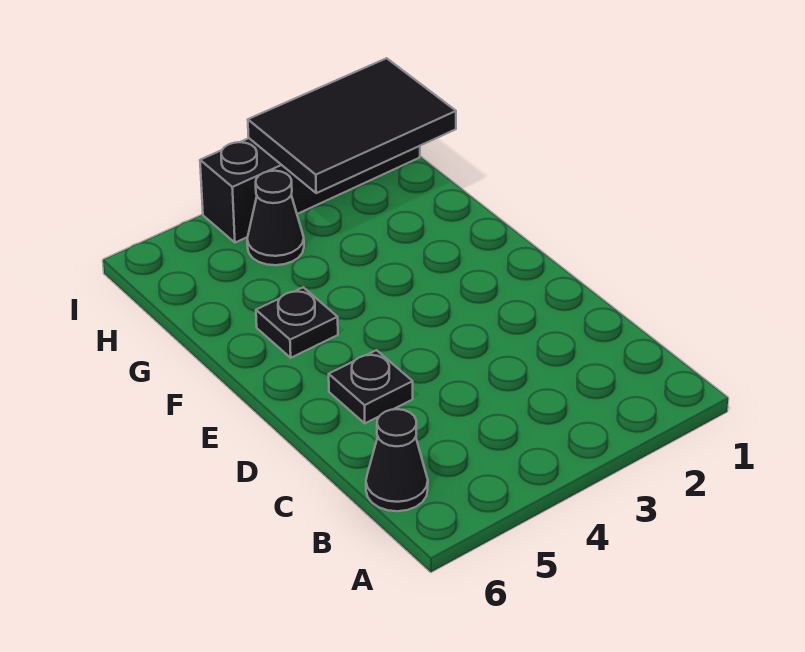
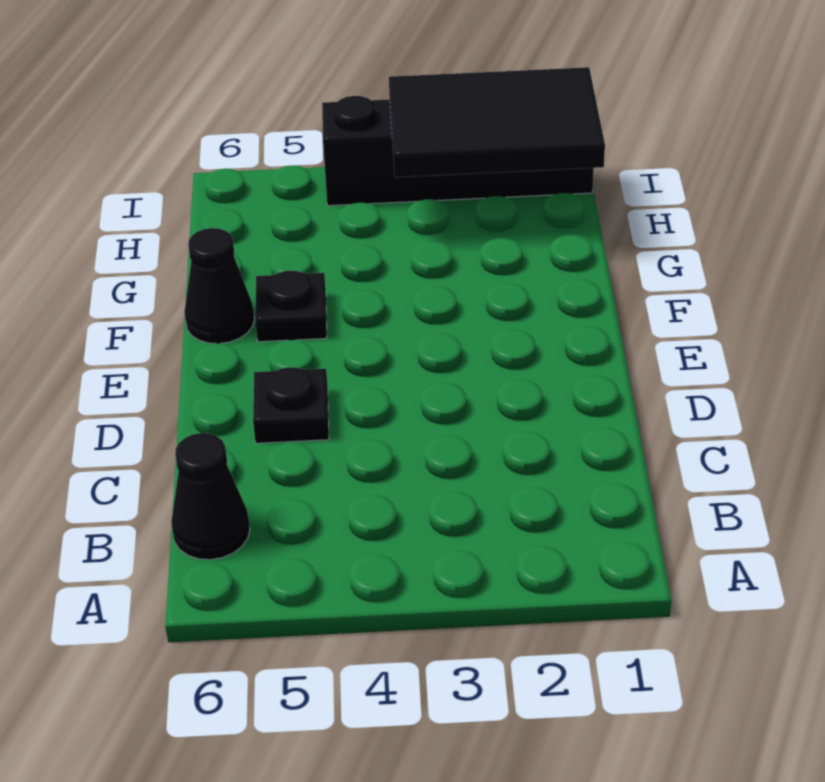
black cone H4 level 1 -> black cone F6 level 1

